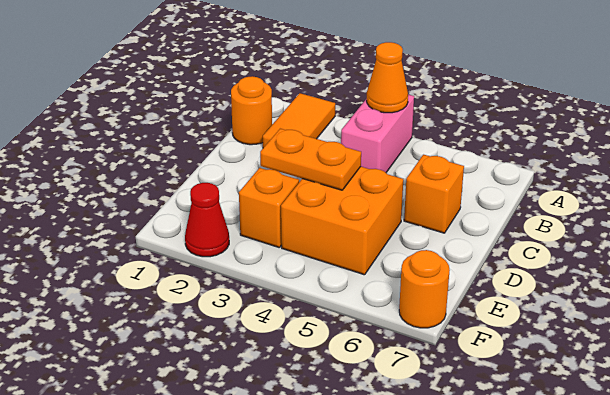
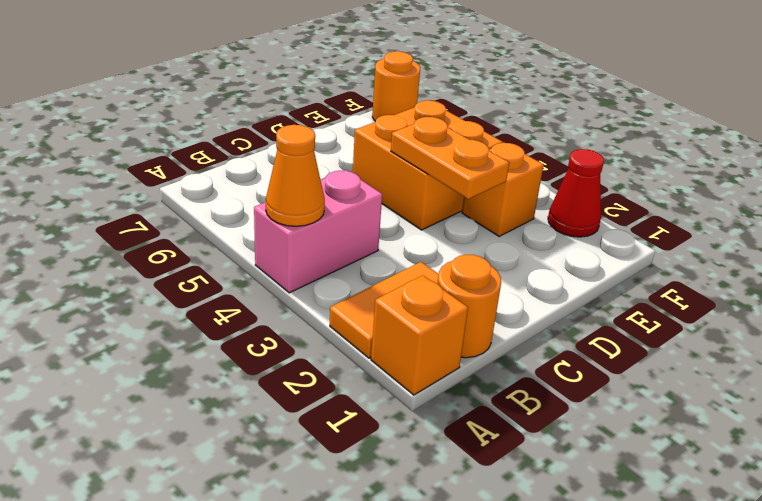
orange brick C6 level 1 -> orange brick A1 level 1

